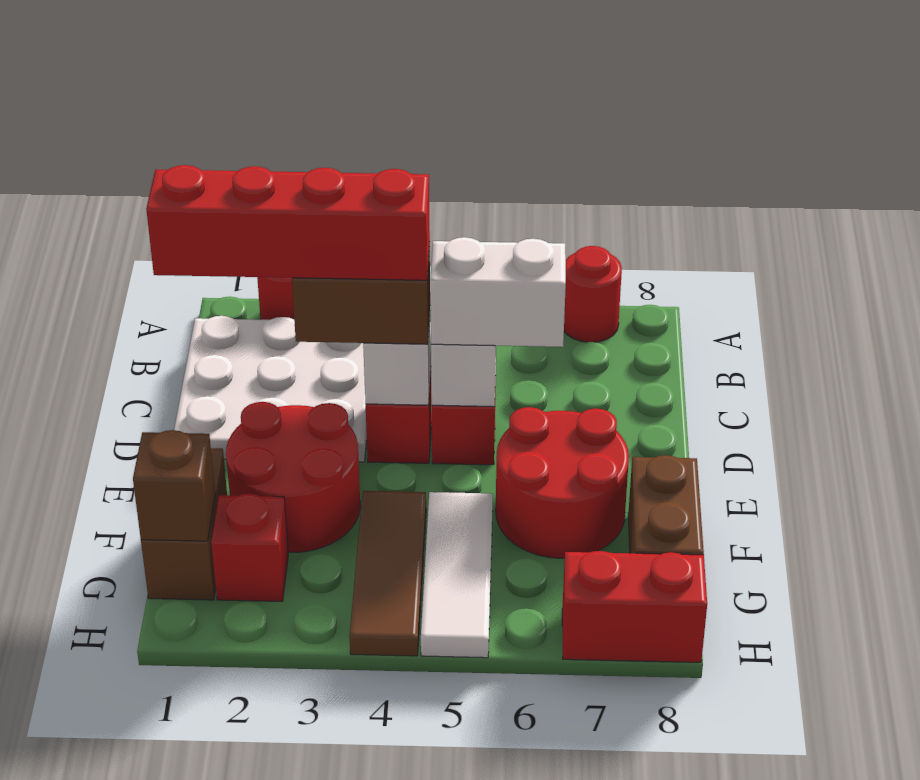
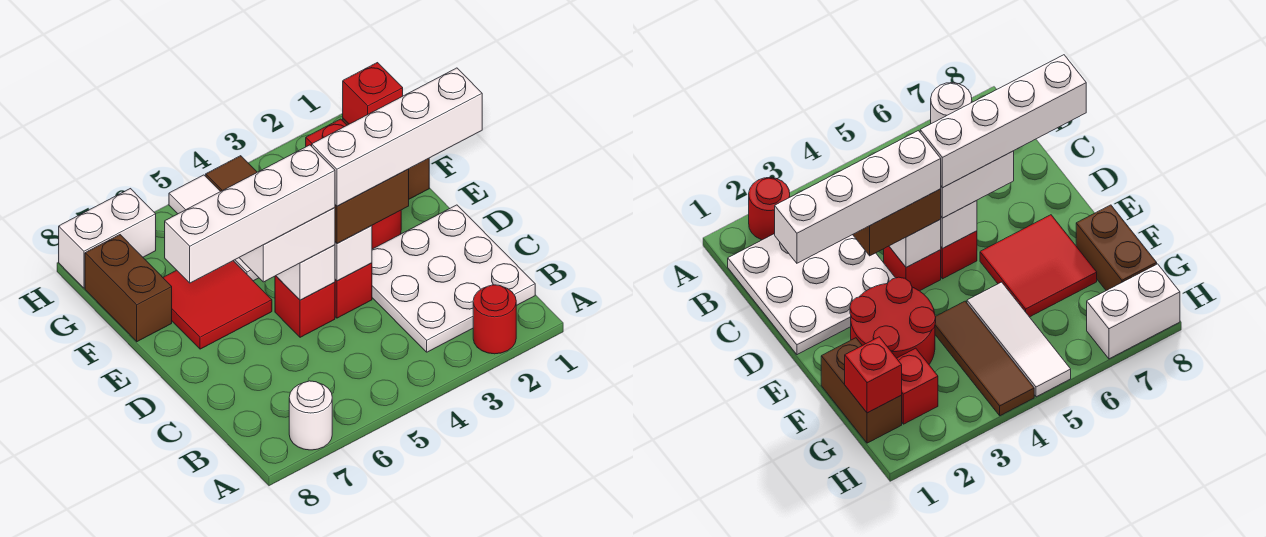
red round brick A7 level 1 -> white round brick A7 level 1
red brick D1:D4 level 4 -> white brick D1:D4 level 4
none -> white brick D5:D8 level 4
red round brick E6:F7 level 1 -> red tile E6:F7 level 1
brown brick G1 level 2 -> red brick G1 level 2
red brick H7:H8 level 1 -> white brick H7:H8 level 1

